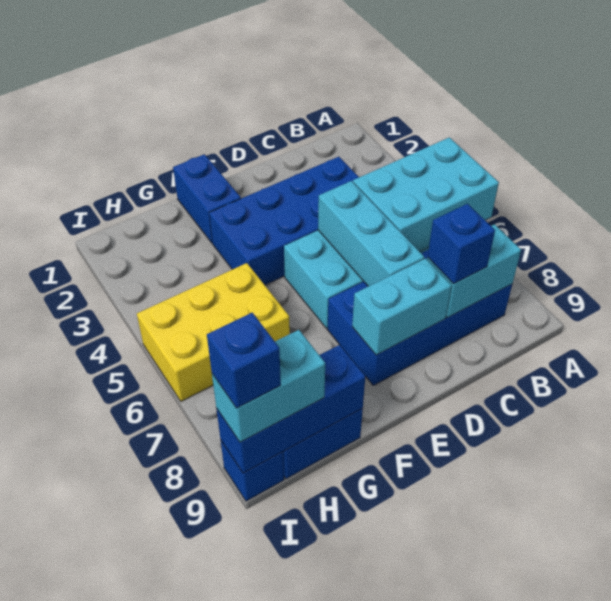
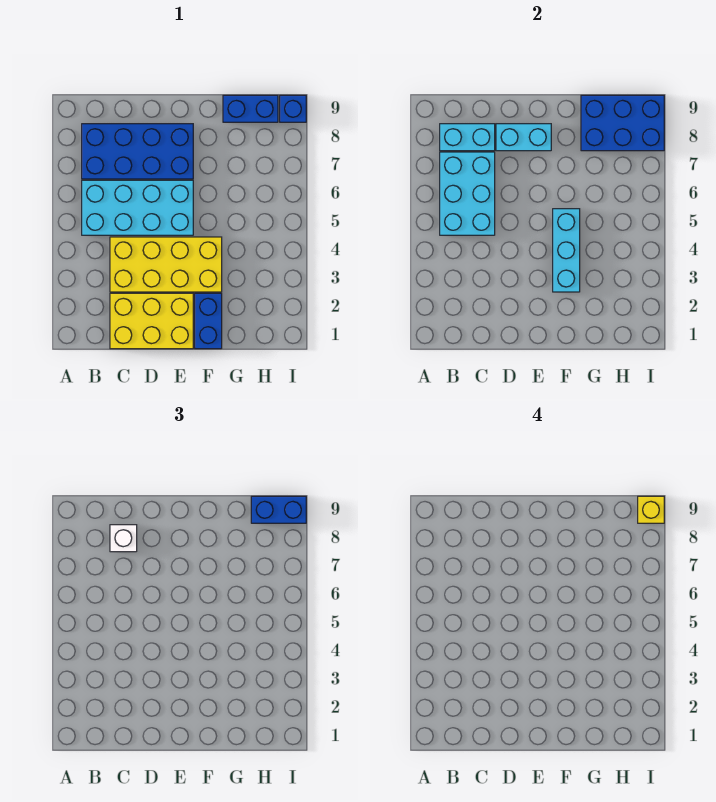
cyan brick A5:C6 level 2 -> cyan brick B5:C7 level 2
blue brick C3:F4 level 1 -> yellow brick C3:F4 level 1
blue brick C8 level 3 -> white brick C8 level 3
cyan brick D5:D7 level 2 -> cyan brick F3:F5 level 2
yellow brick G5:I6 level 1 -> yellow brick C1:E2 level 1
blue brick G9:I9 level 2 -> blue brick G8:I9 level 2
cyan brick H9:I9 level 3 -> blue brick H9:I9 level 3
blue brick I9 level 4 -> yellow brick I9 level 4

